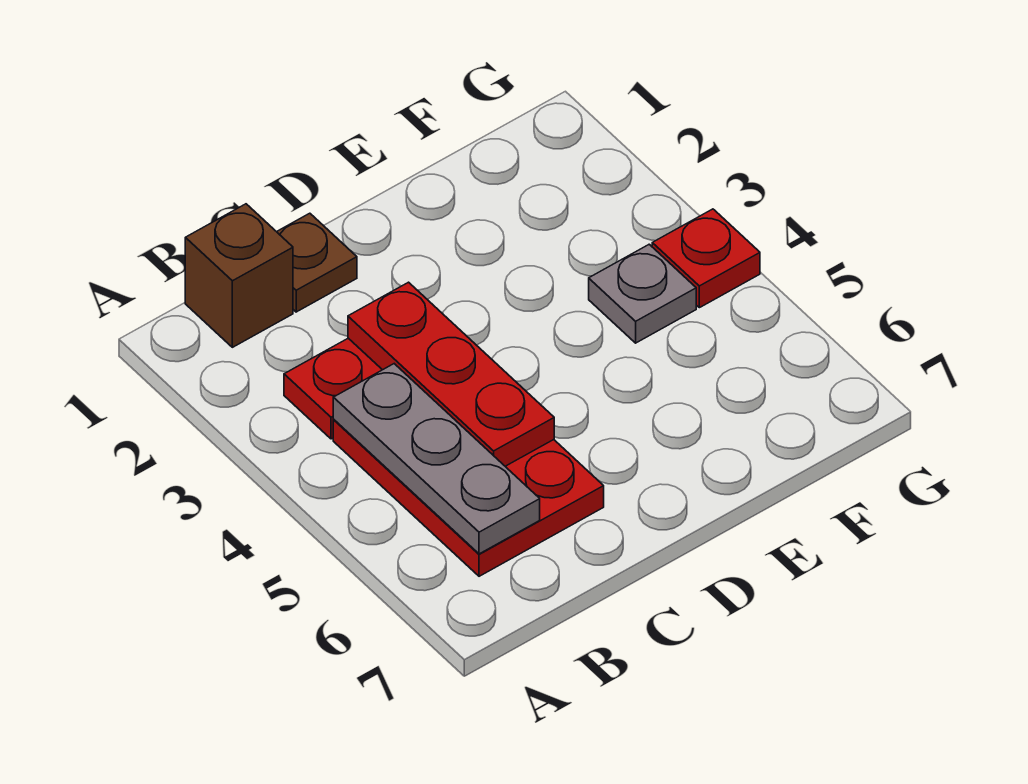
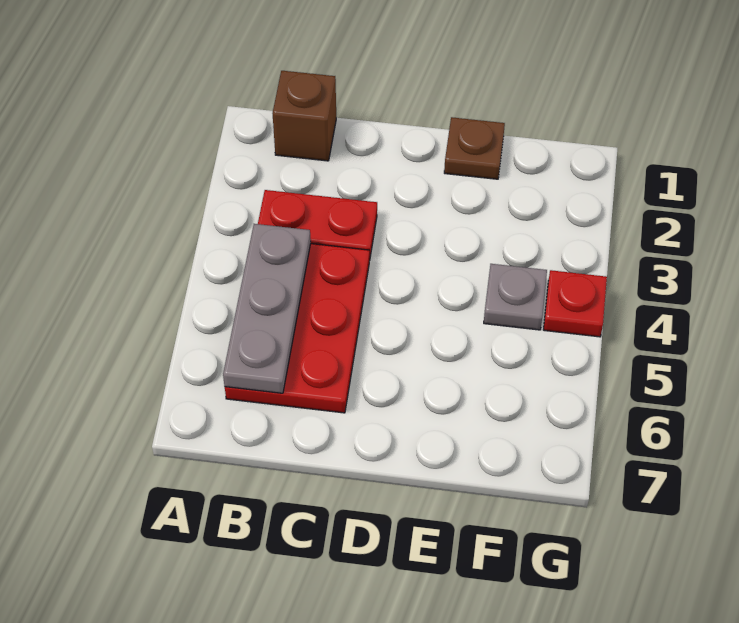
brown plate C1 level 1 -> brown plate E1 level 1
red plate C3:C5 level 2 -> none

